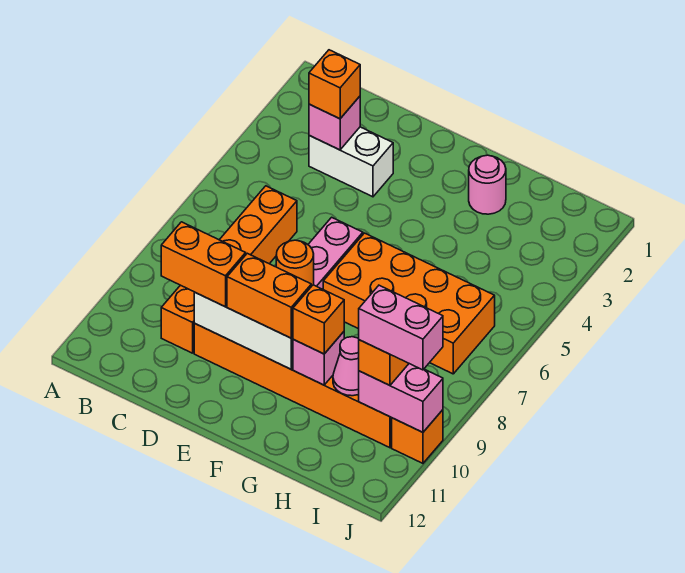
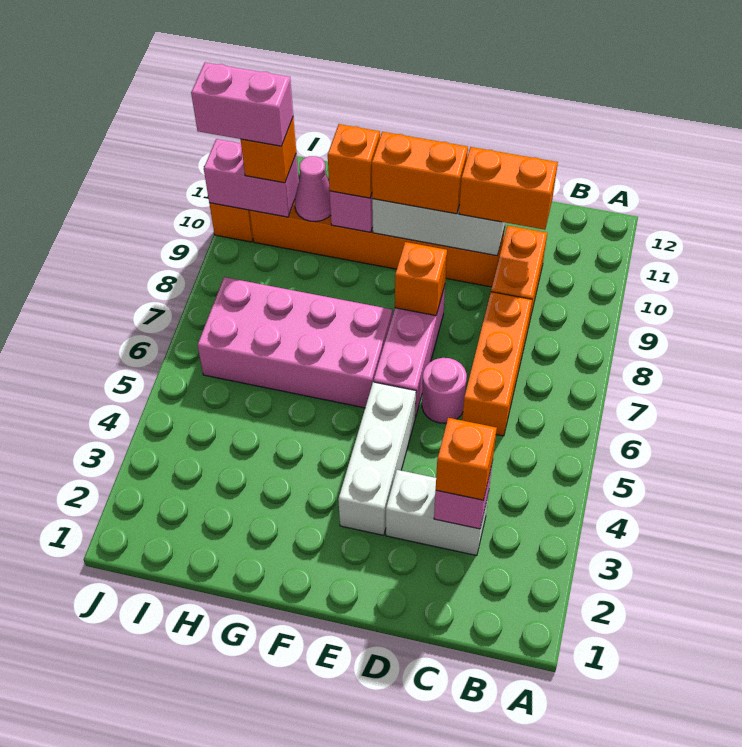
none -> white brick E3:E5 level 1
orange round brick E8 level 2 -> orange brick E8 level 2
orange brick F6:I7 level 1 -> pink brick F6:I7 level 1
pink round brick G2 level 1 -> pink round brick D6 level 1

